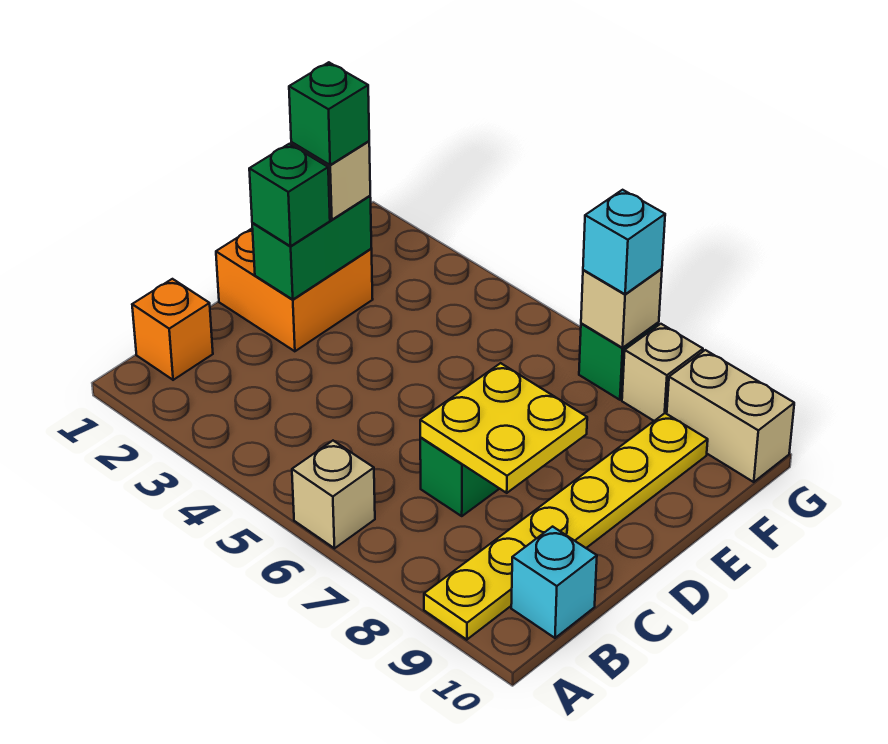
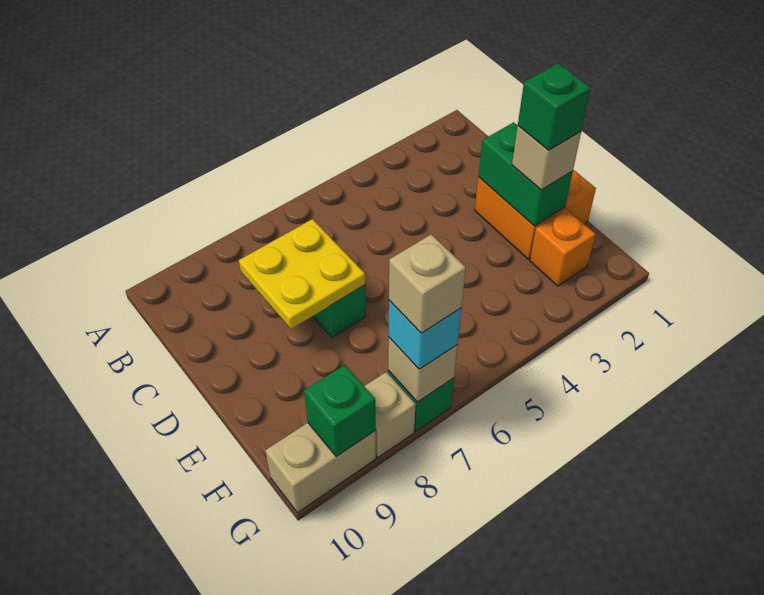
tan brick A6 level 1 -> tan brick G7 level 4
yellow plate A9:F9 level 1 -> none
orange brick B1 level 1 -> orange brick F2 level 1
cyan brick B10 level 1 -> none
green brick D2 level 3 -> green brick G9 level 2

